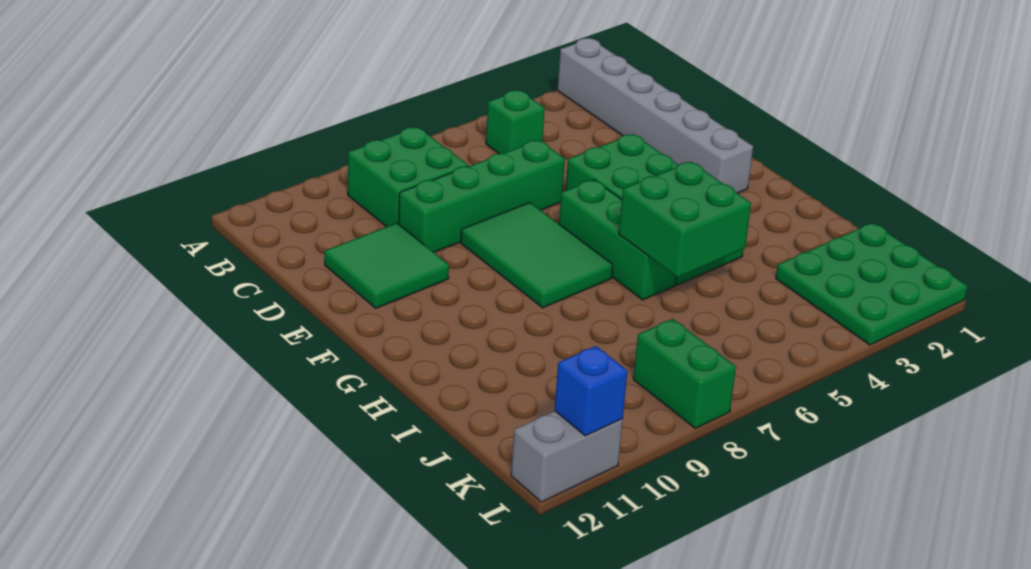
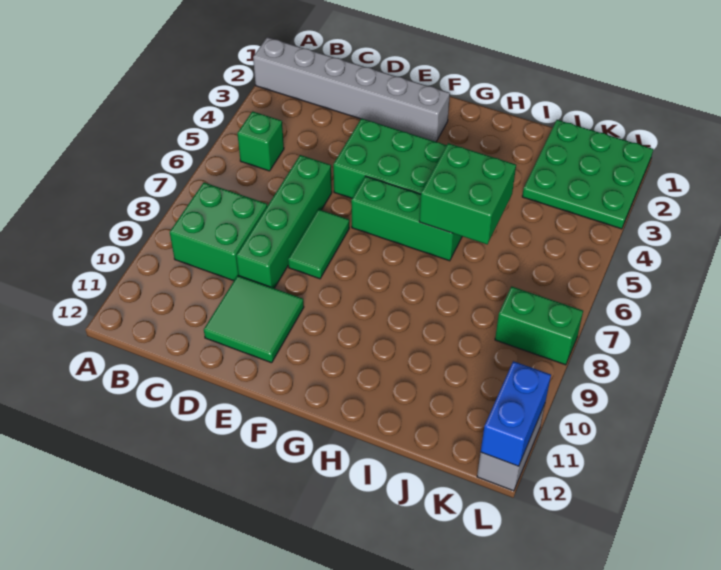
green tile E7:G8 level 1 -> green tile E7:E8 level 1
blue brick L11 level 2 -> blue brick L11:L12 level 2

